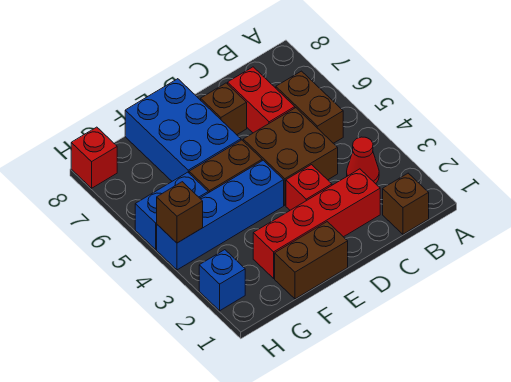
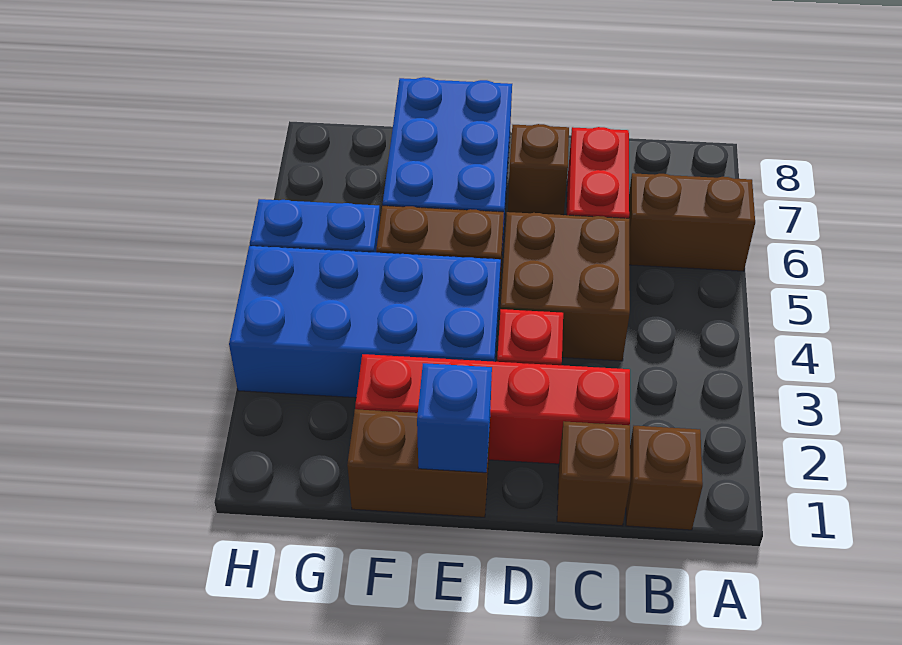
red cone B3 level 1 -> none
brown brick B5:B6 level 1 -> brown brick A6:B6 level 1
blue brick E4:H4 level 1 -> blue brick E3:H4 level 1
blue brick H2 level 1 -> blue brick E1 level 2
brown brick H4 level 2 -> brown brick C1 level 1
red brick H8 level 1 -> none

